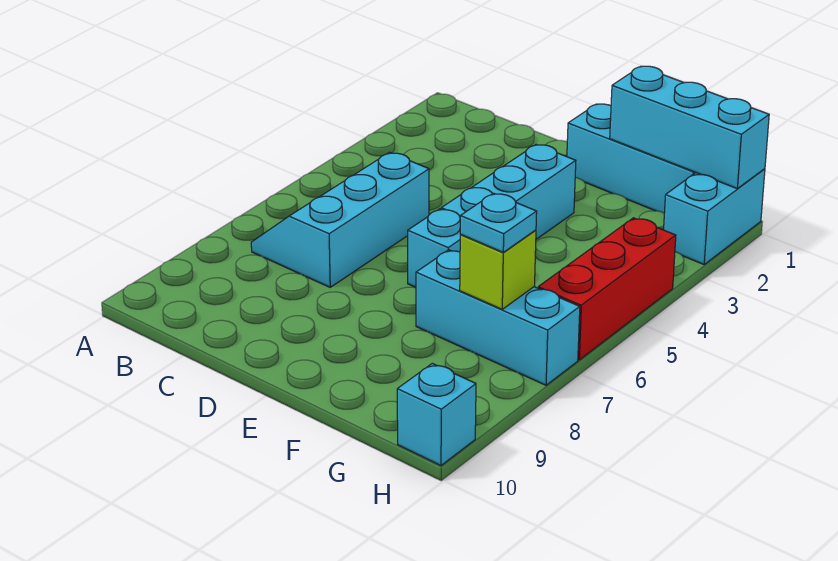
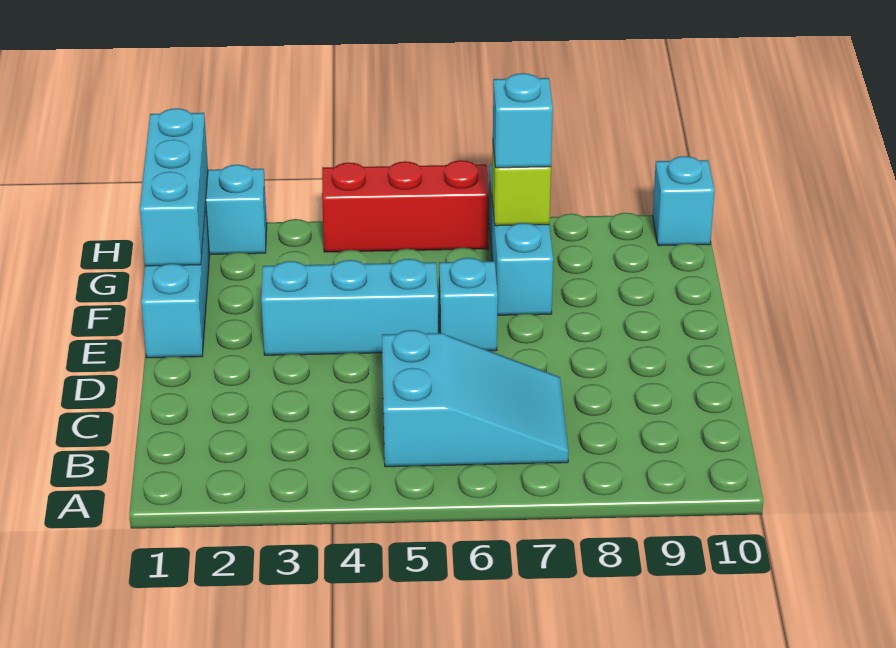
cyan slope B5:C7 level 1 top C -> cyan slope B5:C7 level 1 top 5
cyan plate G7 level 3 -> cyan brick G7 level 3

